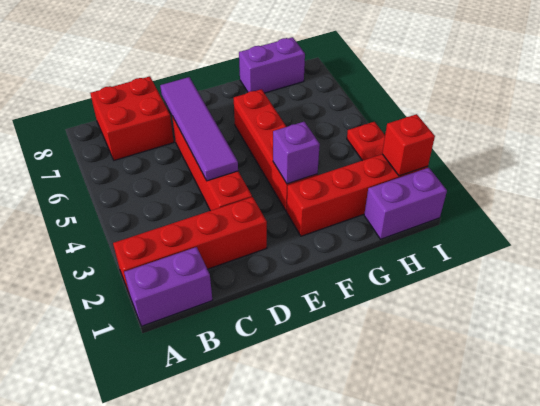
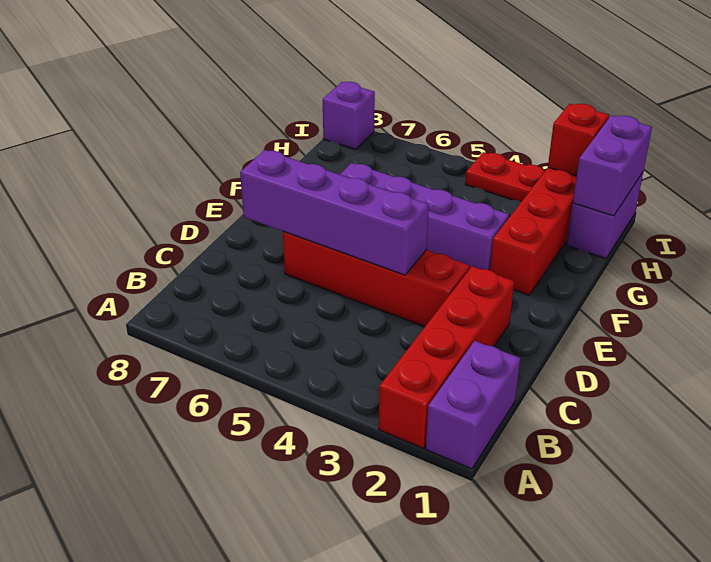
red brick B7:C8 level 1 -> none
purple tile D4:D7 level 2 -> purple brick D4:D7 level 2
red brick F3:F6 level 1 -> purple brick F3:F6 level 1
purple brick F3 level 2 -> purple brick I8 level 1
purple brick G8:H8 level 1 -> purple brick H1:I1 level 2

